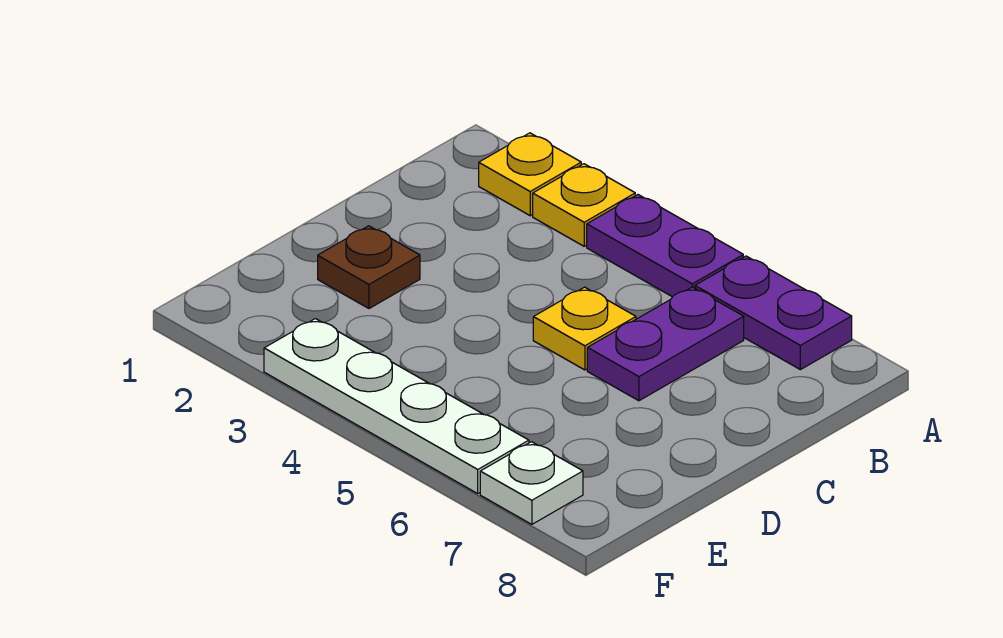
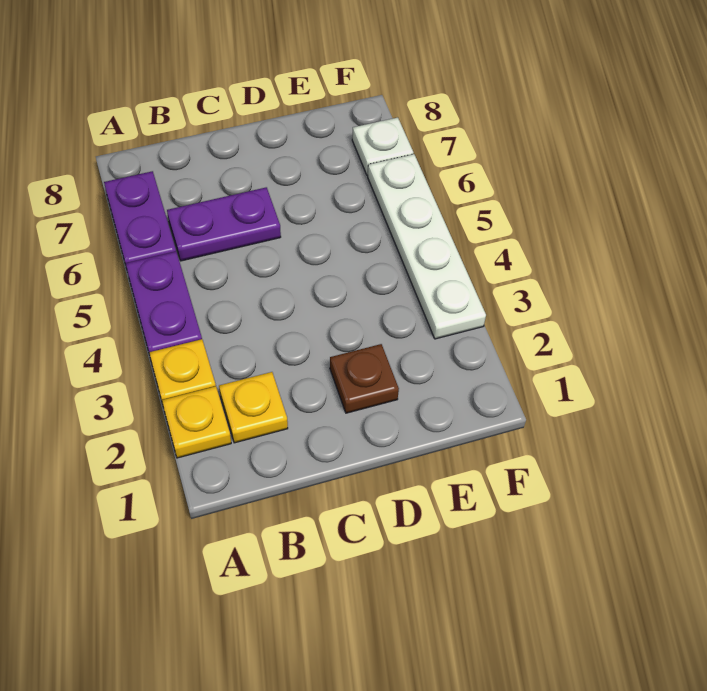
yellow plate C5 level 1 -> yellow plate B2 level 1

